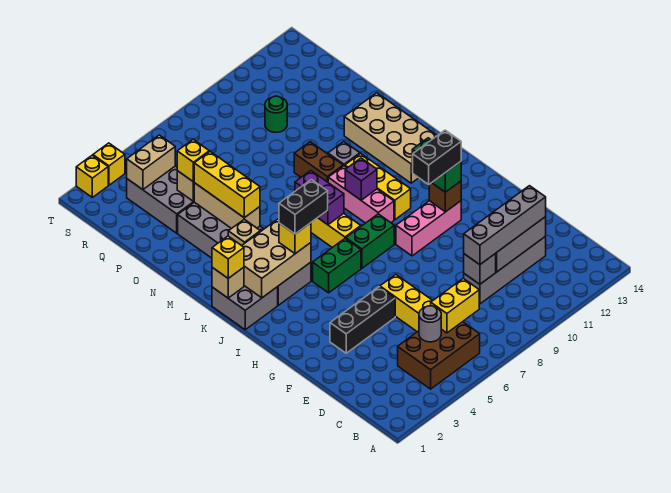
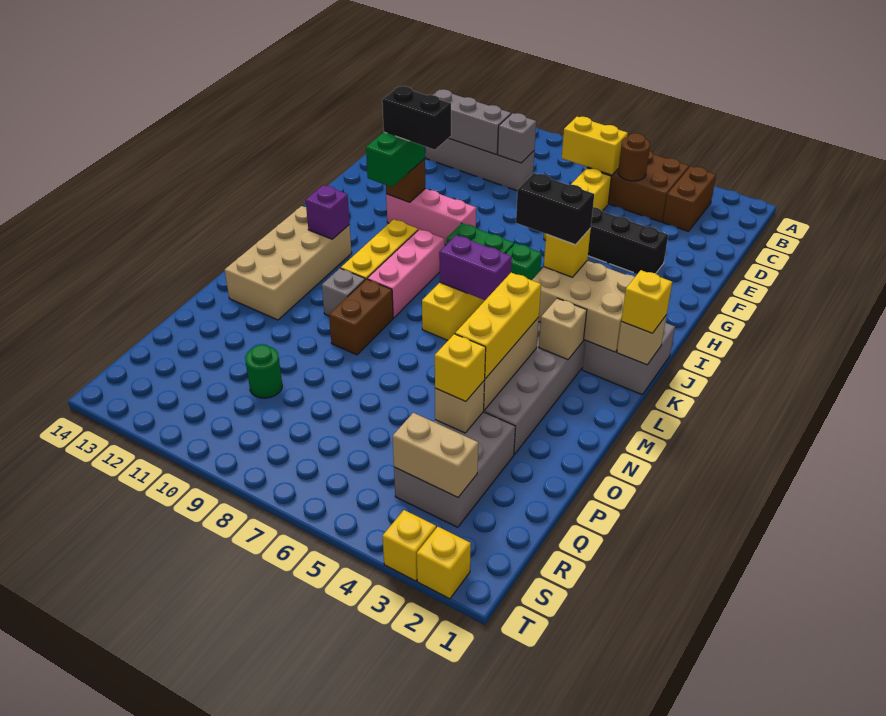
none -> brown brick B3:C3 level 1
grey round brick C5 level 2 -> brown round brick C5 level 2
grey brick D9:D12 level 3 -> none
green brick I5:I6 level 1 -> green brick I6 level 1
purple brick K7:L7 level 2 -> purple brick K6:K7 level 2
purple brick K9 level 2 -> purple brick K12 level 2

